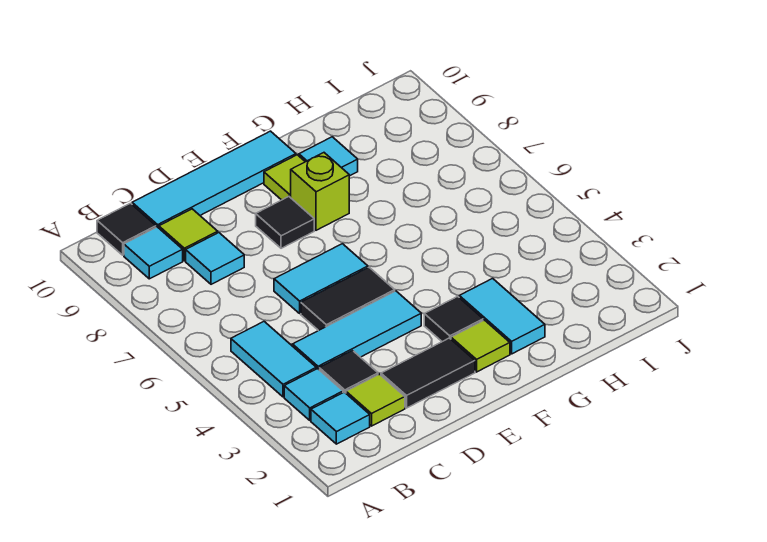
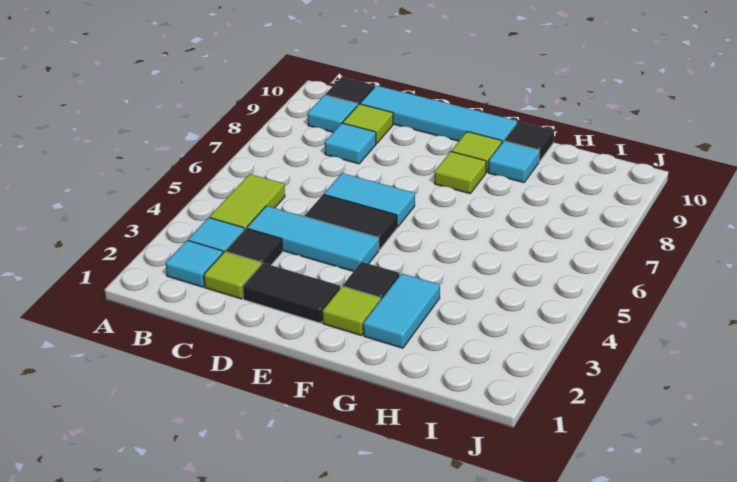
cyan tile B4:B5 level 1 -> lime tile B4:B5 level 1
black tile E8 level 1 -> black tile G10 level 1
lime brick F8 level 1 -> lime tile F8 level 1

